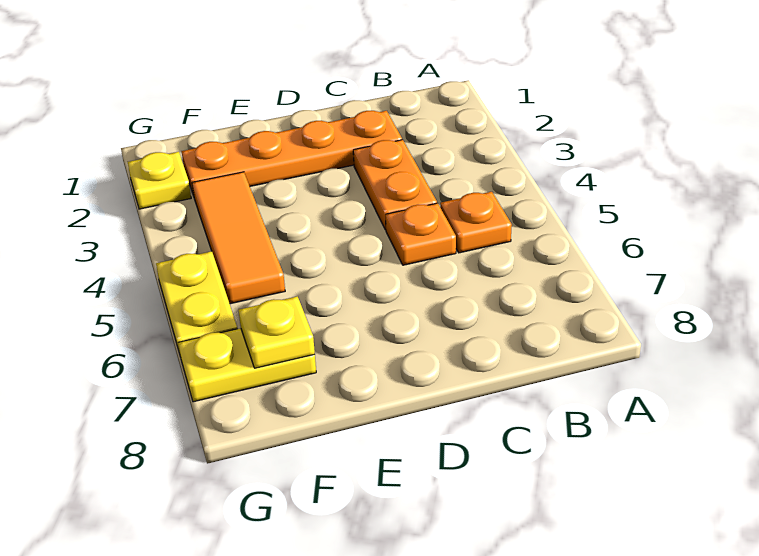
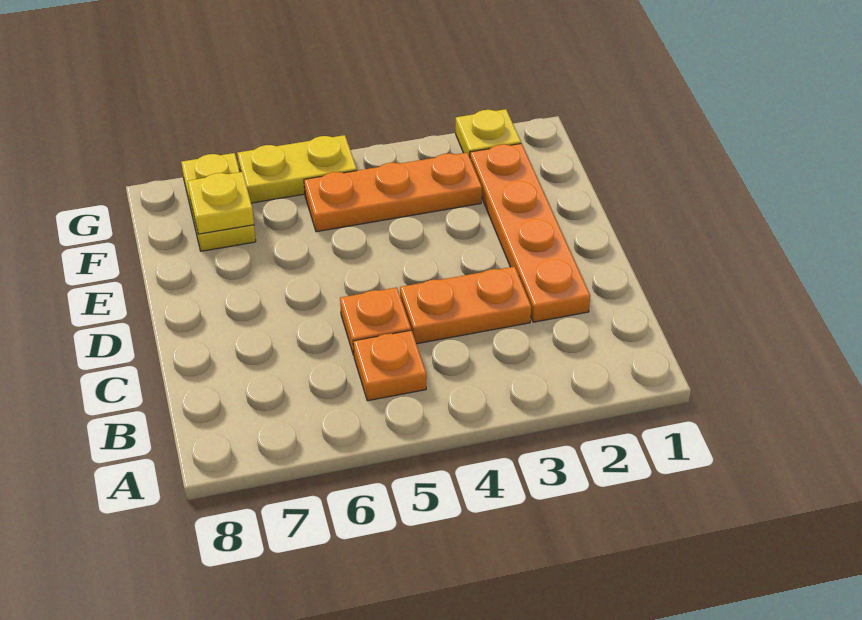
orange tile F3:F5 level 1 -> orange plate F3:F5 level 1

